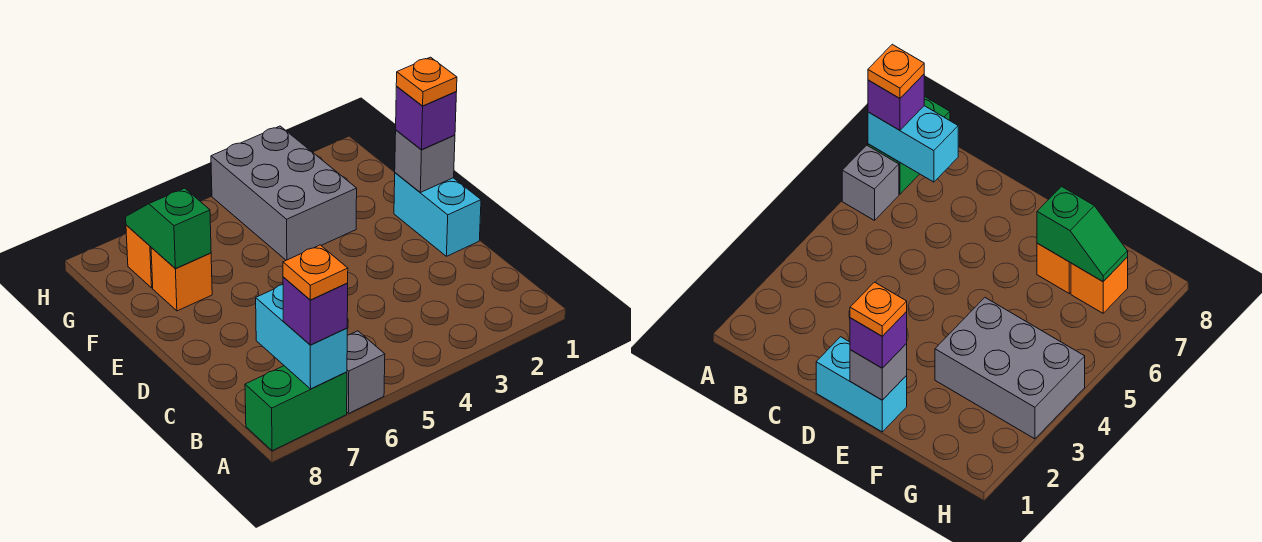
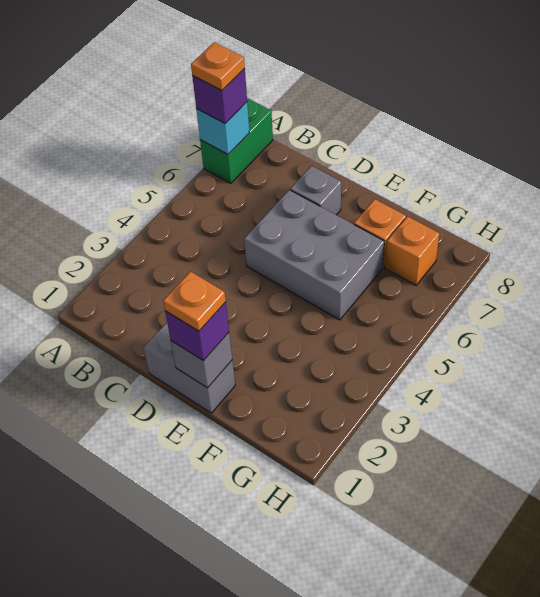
grey brick A6 level 1 -> grey brick D7 level 1
cyan brick A7:B7 level 2 -> cyan brick A7 level 2
cyan brick D1:E1 level 1 -> grey brick D1:E1 level 1
grey brick F3:H4 level 1 -> grey brick D5:F6 level 1
green slope F7:G7 level 2 top F -> none

